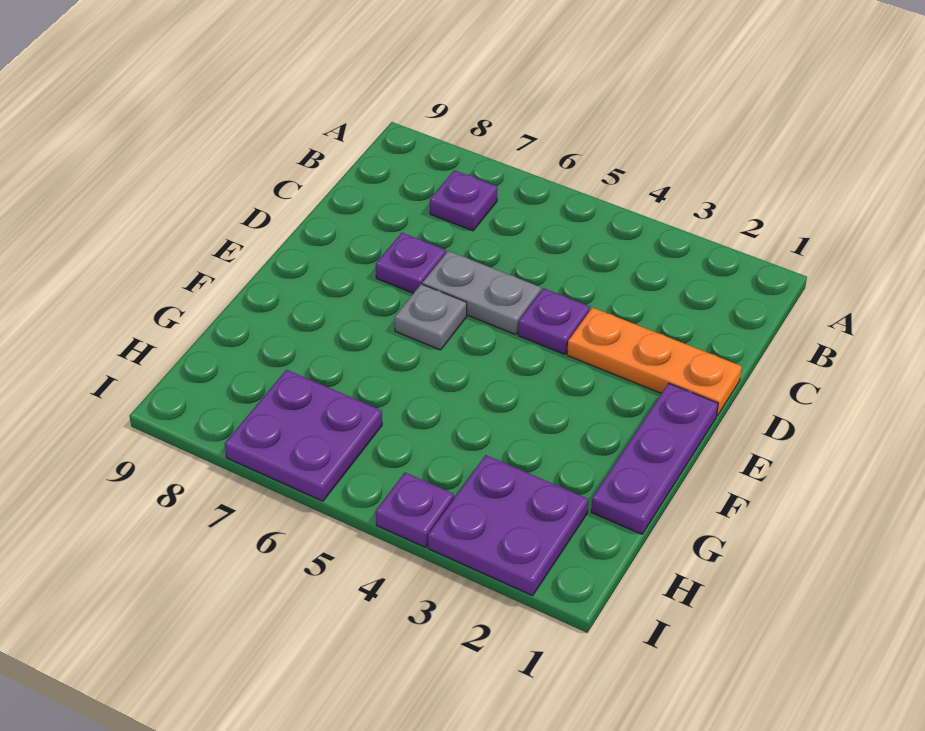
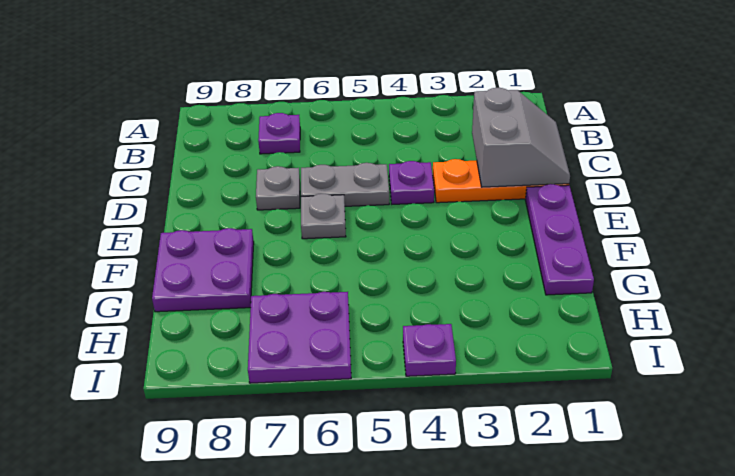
none -> grey slope C1:D2 level 2 top 2
purple plate D7 level 1 -> grey plate D7 level 1
purple plate H2:I3 level 1 -> purple plate F8:G9 level 1

